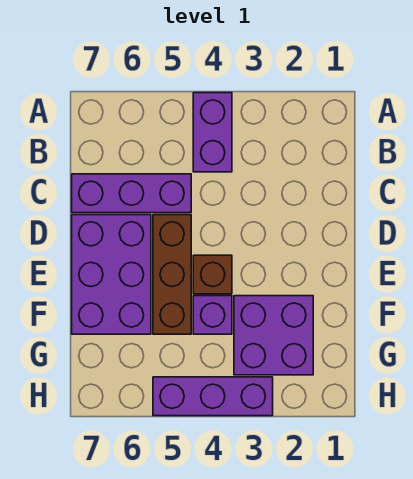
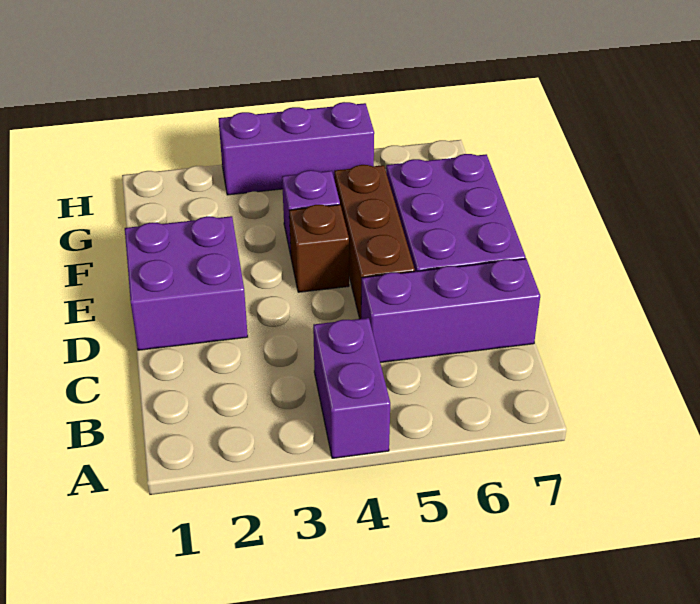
purple brick F2:G3 level 1 -> purple brick D1:E2 level 1

